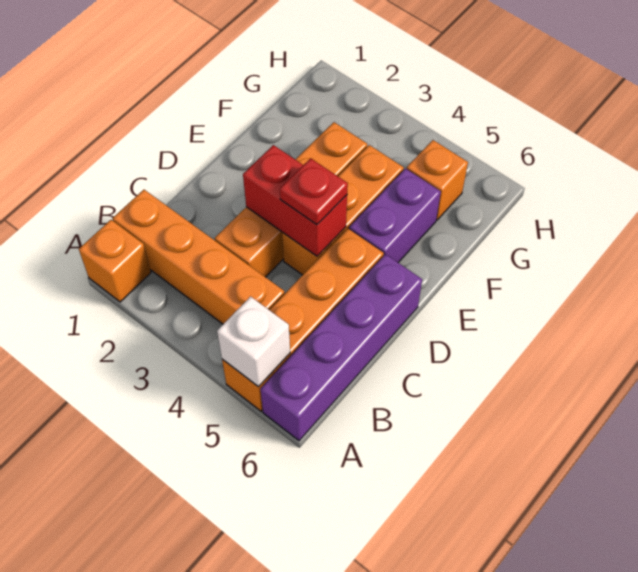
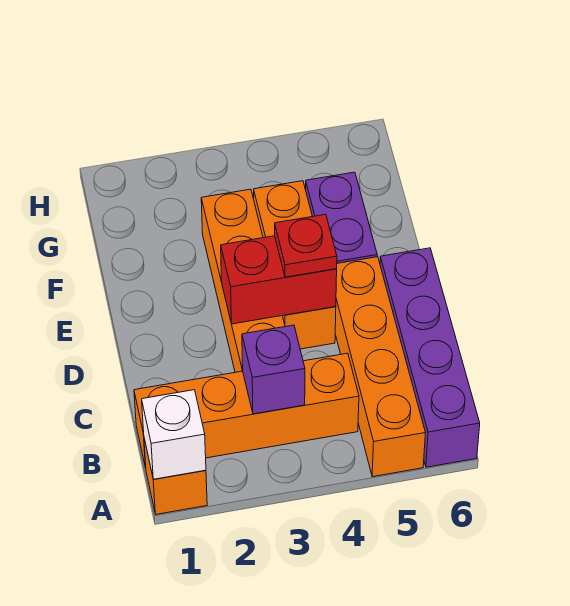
white brick A5 level 2 -> white brick A1 level 2
none -> purple brick B3 level 2
orange brick G5 level 1 -> none

